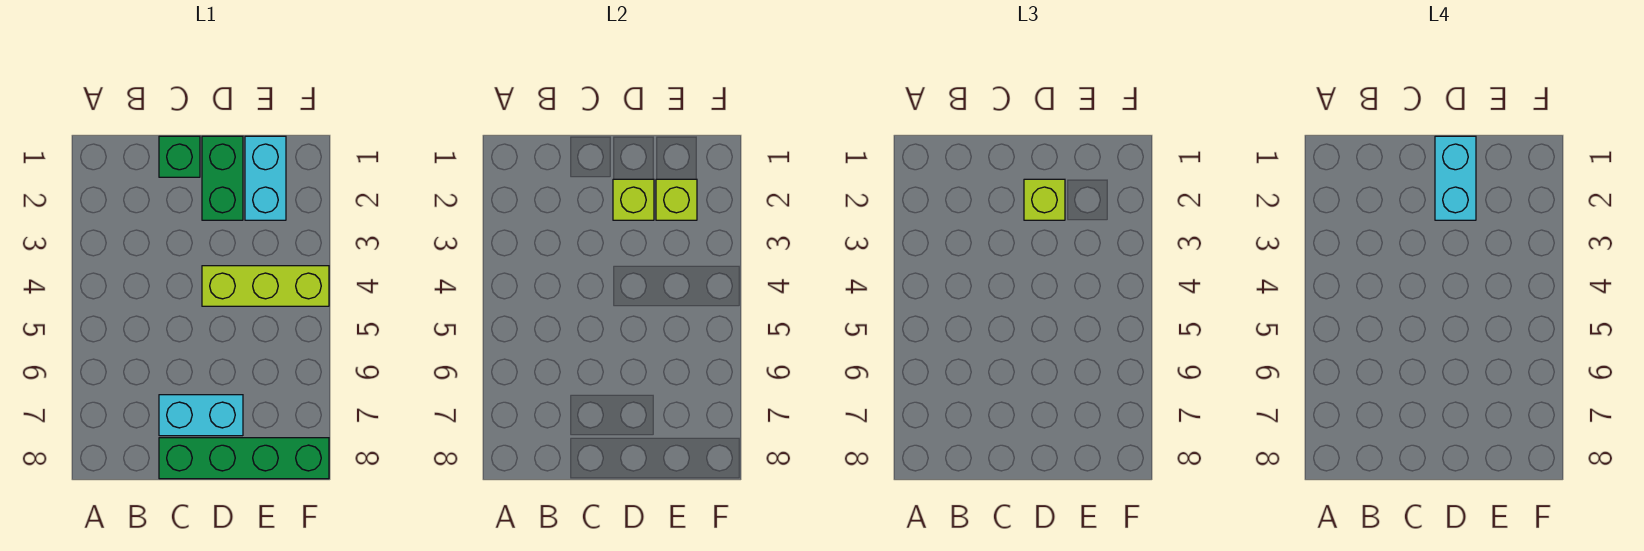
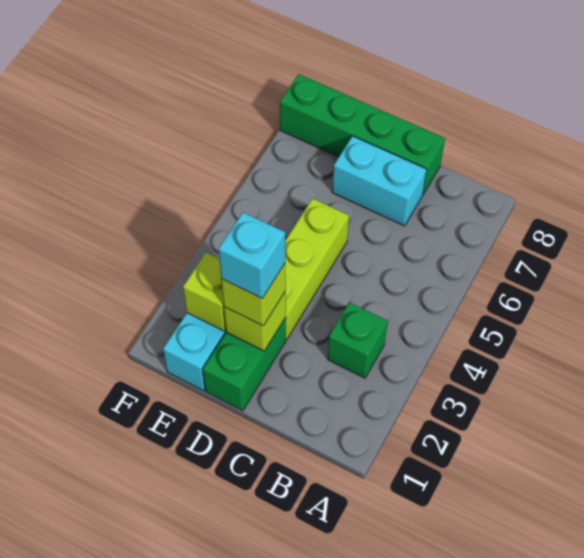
green brick C1 level 1 -> green brick B3 level 1
cyan brick D1:D2 level 4 -> cyan brick D2 level 4
lime brick D4:F4 level 1 -> lime brick D3:D5 level 1

